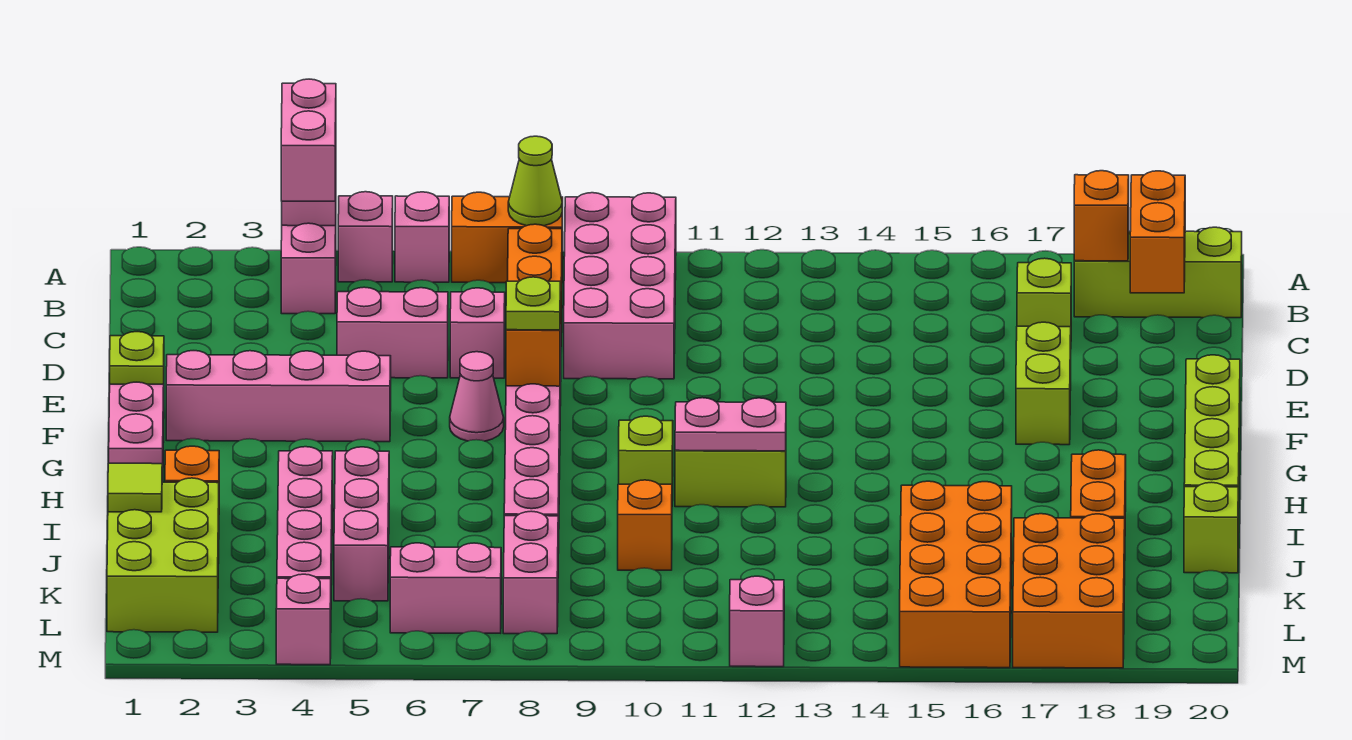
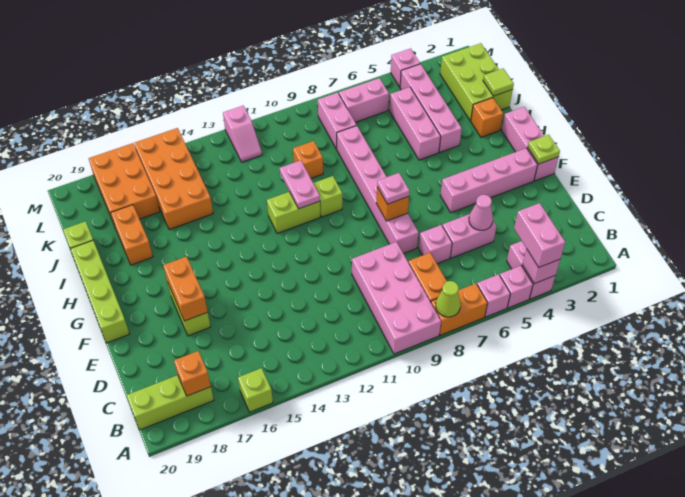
orange brick B19:C19 level 2 -> orange brick E17:F17 level 2
lime brick C17 level 1 -> lime brick A16 level 1
pink cone F7 level 1 -> pink cone D5 level 2
lime plate F8 level 3 -> pink plate F8 level 3
pink plate H11:H12 level 2 -> pink plate H11:I11 level 2

